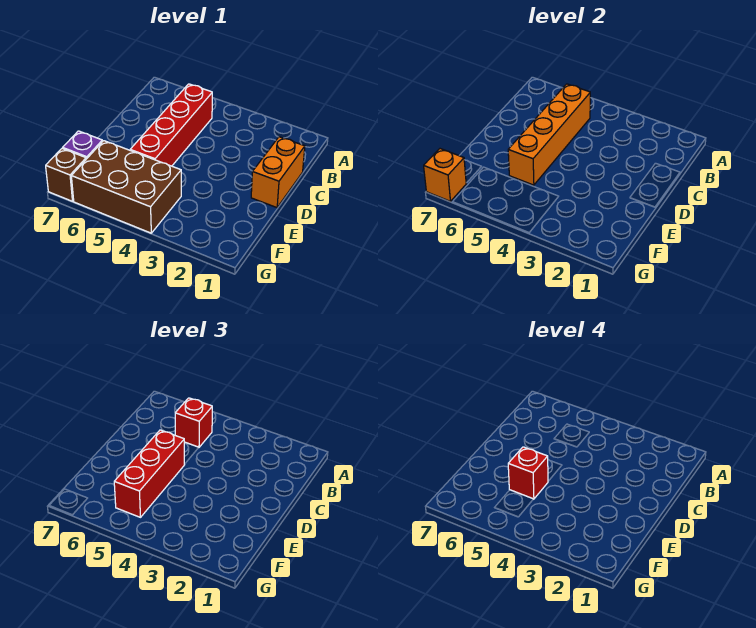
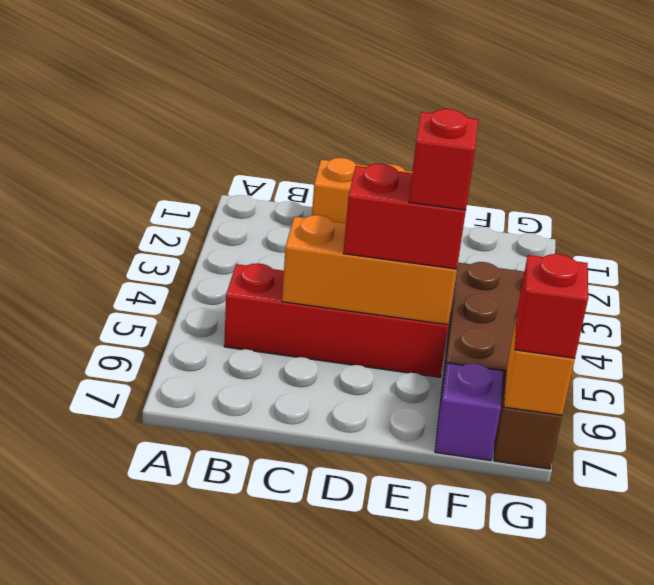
orange brick B5:E5 level 2 -> orange brick C5:E5 level 2
red brick B5 level 3 -> red brick G7 level 3
red brick D5:F5 level 3 -> red brick D5:E5 level 3

